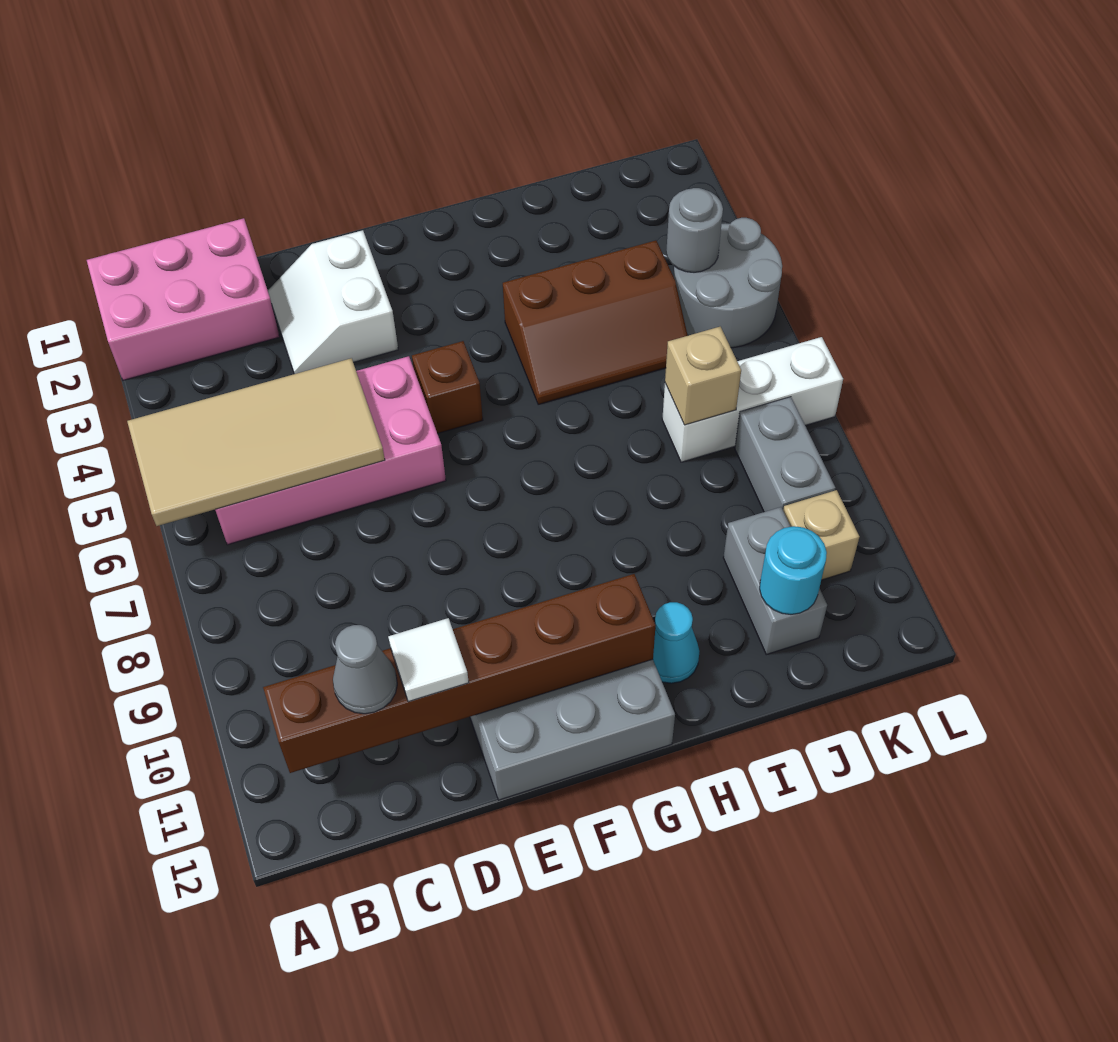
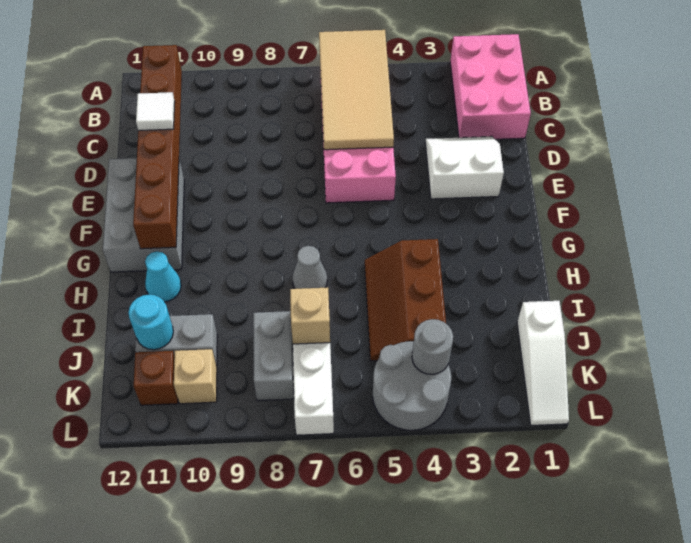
grey cone C11 level 3 -> grey cone H7 level 1
brown brick F5 level 1 -> brown brick K11 level 1
none -> white slope J1:L1 level 1 top J
grey brick K8:K9 level 1 -> grey brick J8:K8 level 1

